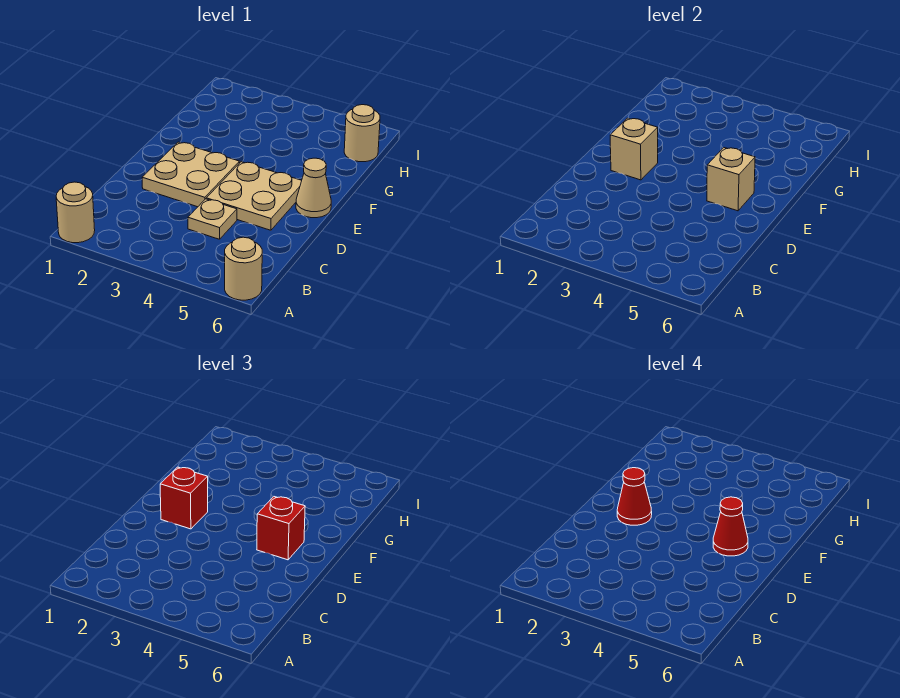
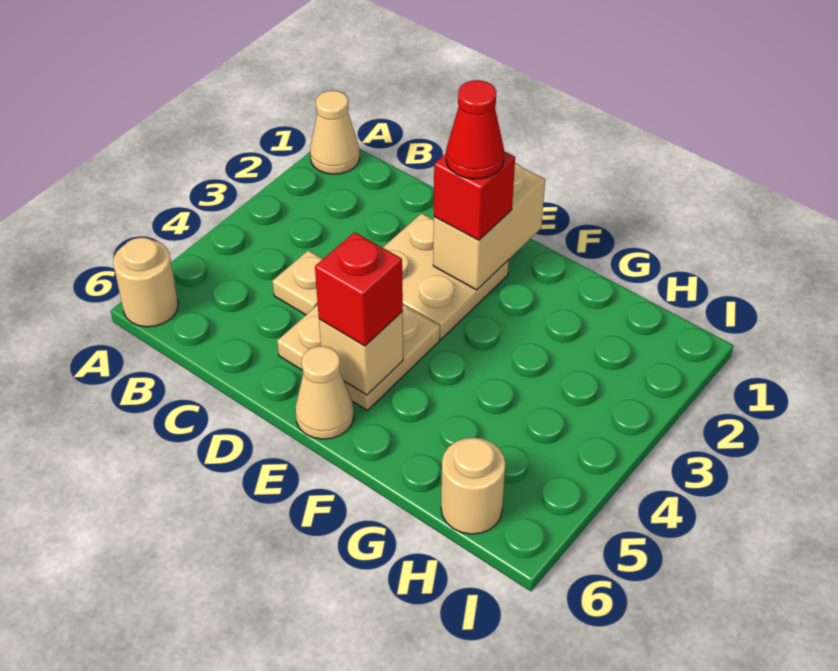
tan round brick A1 level 1 -> tan cone A1 level 1
tan brick E2 level 2 -> tan brick E1:E2 level 2
red cone E5 level 4 -> none

